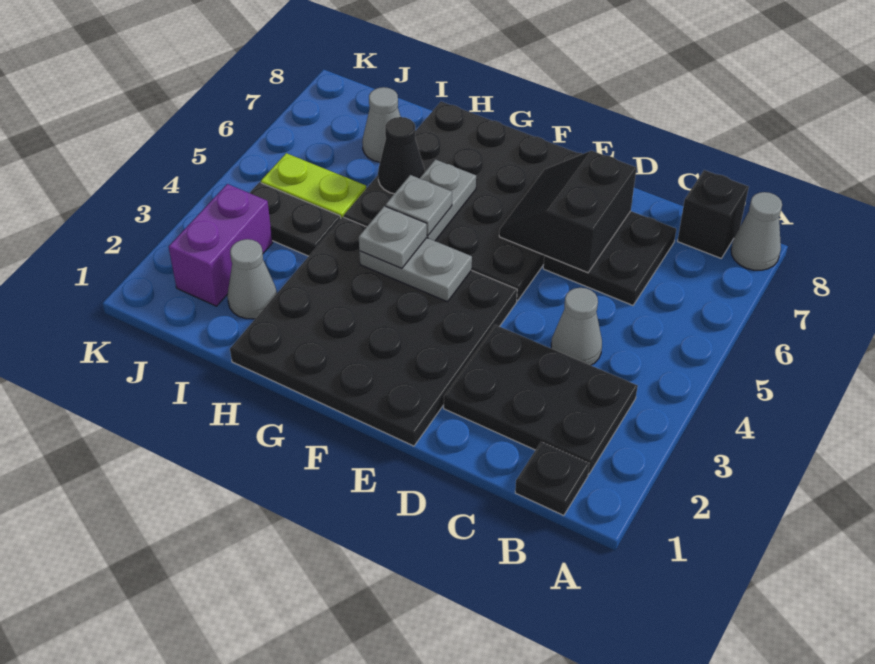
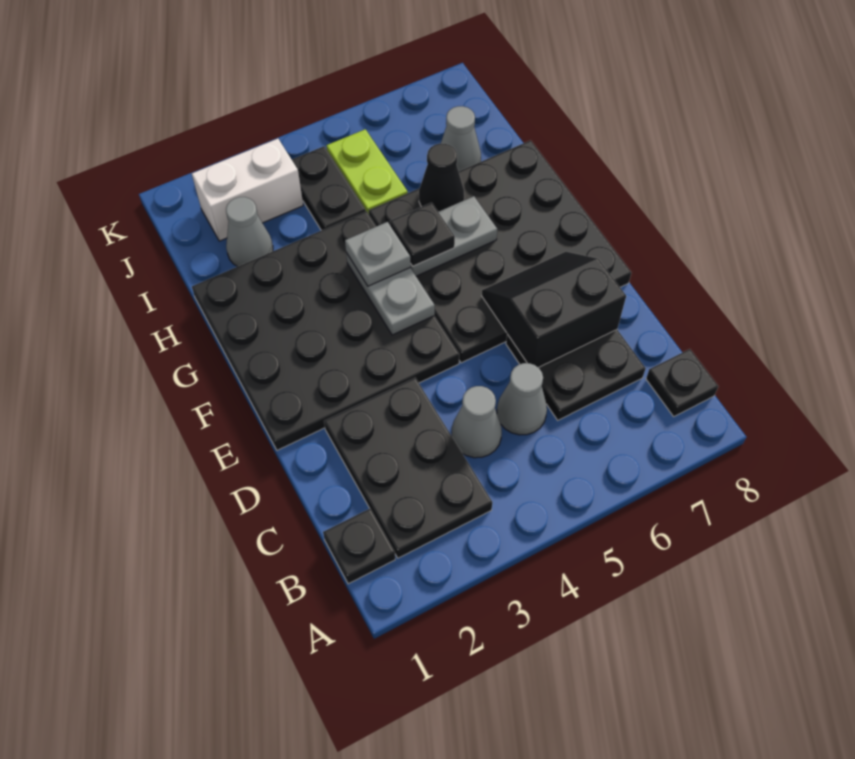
grey cone A8 level 1 -> grey cone C5 level 1
black brick B8 level 1 -> black plate B8 level 1
grey plate G5 level 3 -> black plate G5 level 3
purple brick J2:J3 level 1 -> white brick J2:J3 level 1

